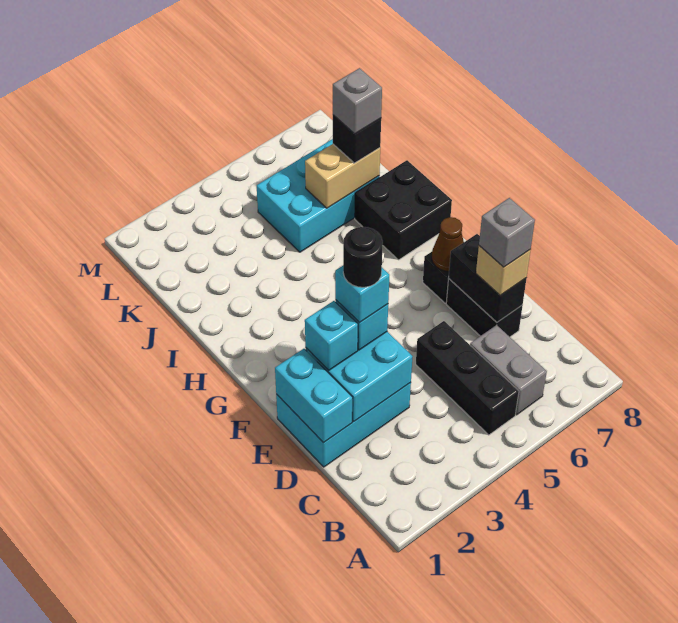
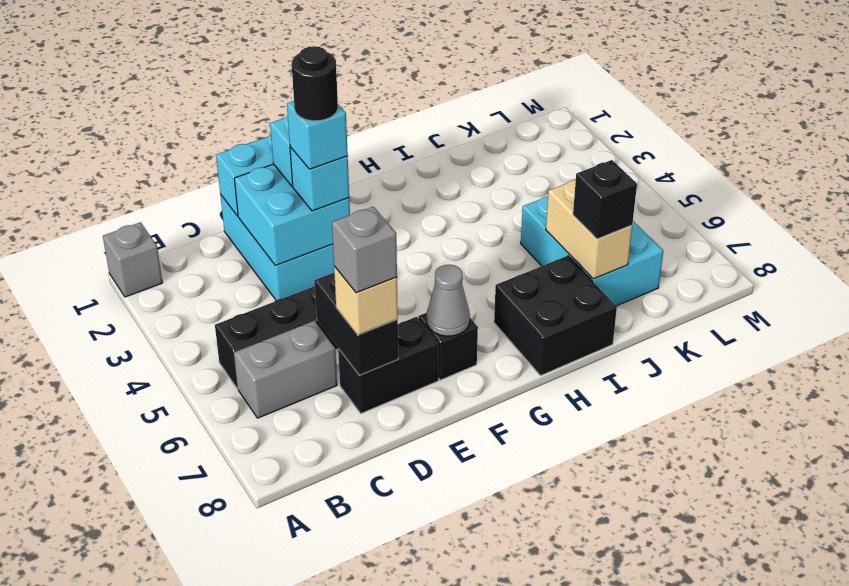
black brick D7:E7 level 2 -> black brick D6:D7 level 2
brown cone F7 level 2 -> grey cone F7 level 2
grey brick J7 level 4 -> grey brick A1 level 1

